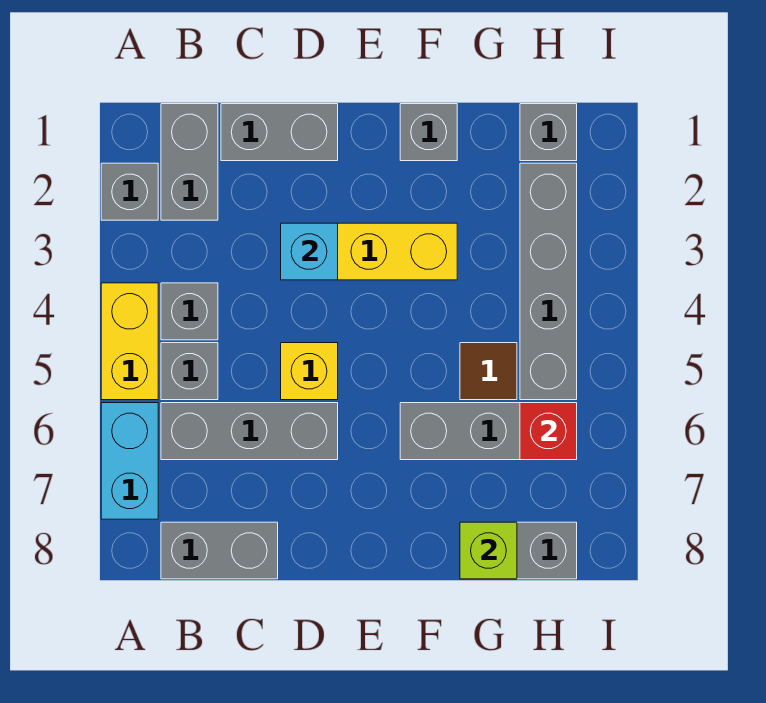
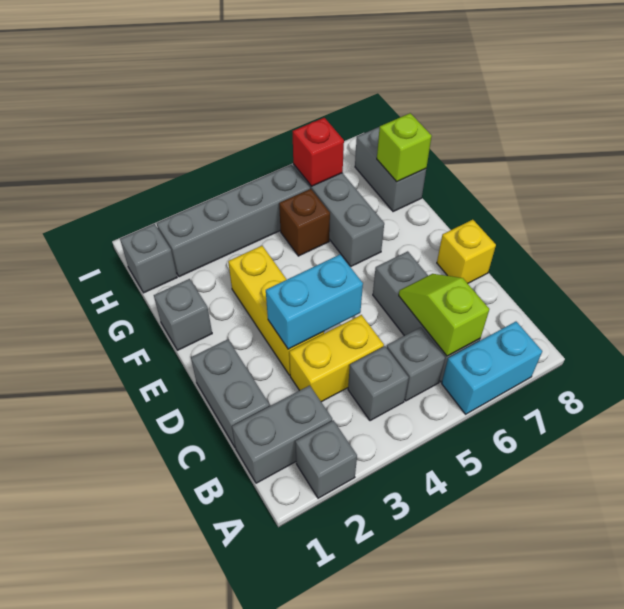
yellow brick A4:A5 level 1 -> yellow brick C3:C4 level 1
none -> lime slope B6:C6 level 2 top B
grey brick B8:C8 level 1 -> none
cyan brick D3 level 2 -> cyan brick D3:D4 level 2
yellow brick D5 level 1 -> yellow brick D8 level 1
brown tile G5 level 1 -> brown brick G5 level 1

